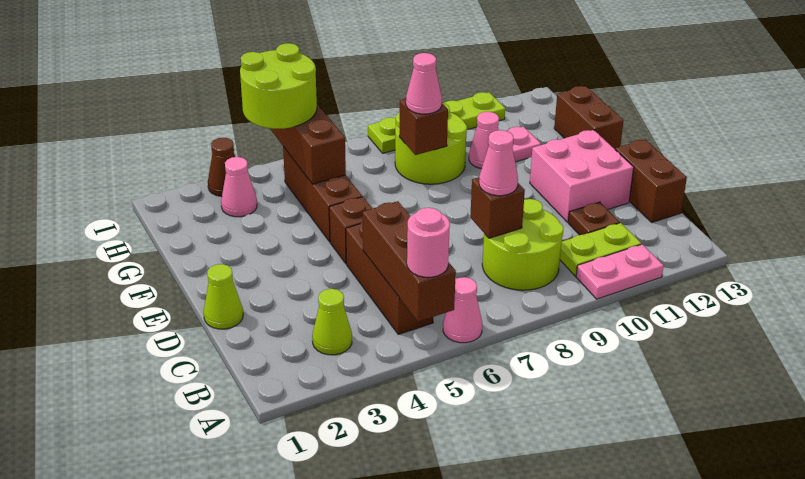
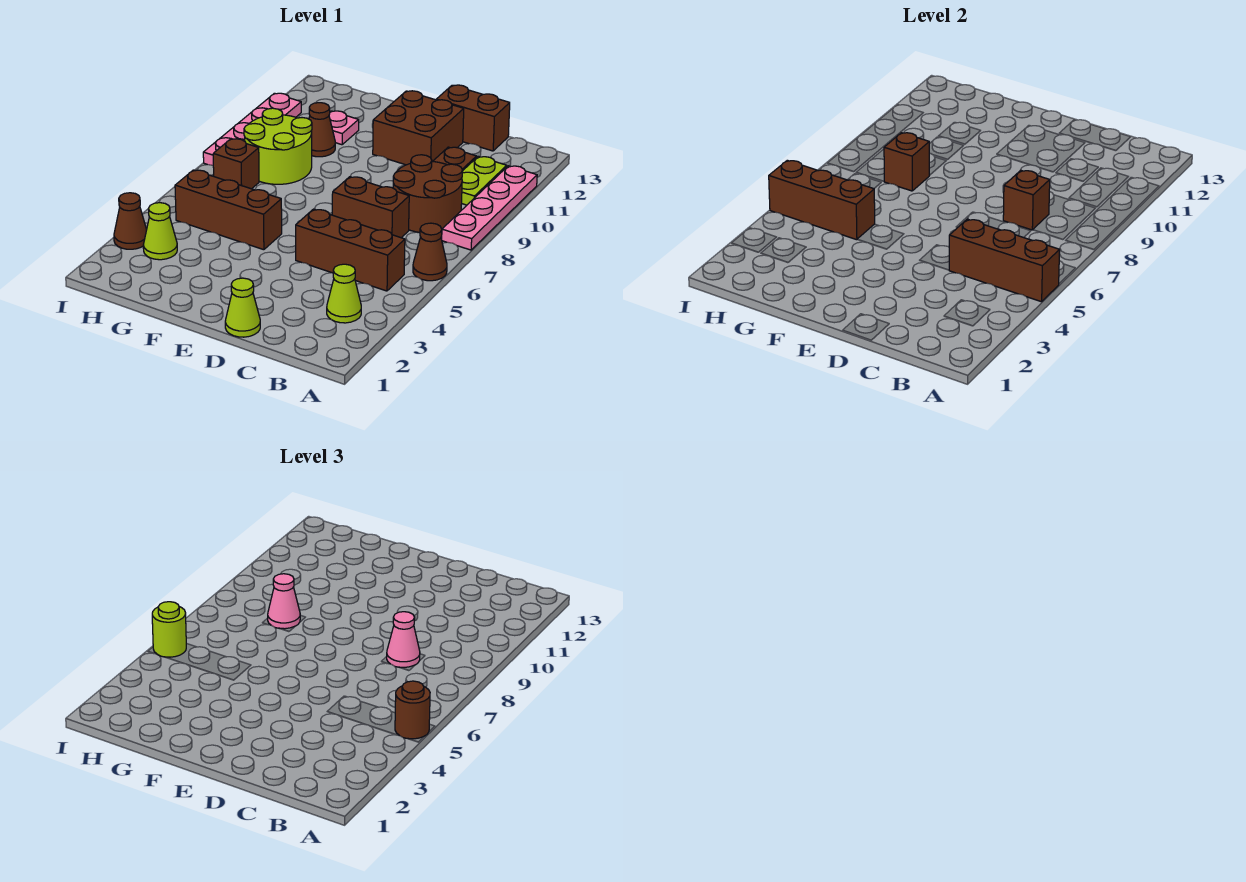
pink round brick A5 level 3 -> brown round brick A5 level 3
pink cone A6 level 1 -> brown cone A6 level 1
pink plate A10:A11 level 1 -> pink plate A8:A11 level 1
lime round brick B8:C9 level 1 -> brown round brick B8:C9 level 1
pink brick D11:E12 level 1 -> brown brick D11:E12 level 1
brown brick E5 level 1 -> brown brick H7 level 1
brown brick F13:G13 level 1 -> brown brick C7:D7 level 1
pink cone G10 level 1 -> brown cone G10 level 1
pink cone H3 level 1 -> lime cone H3 level 1
lime round brick H4:I5 level 3 -> lime round brick I5 level 3
lime plate I8:I11 level 1 -> pink plate I8:I11 level 1

